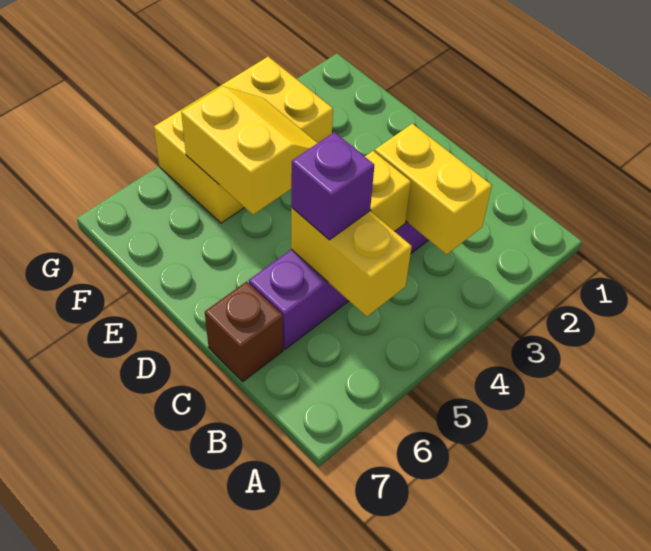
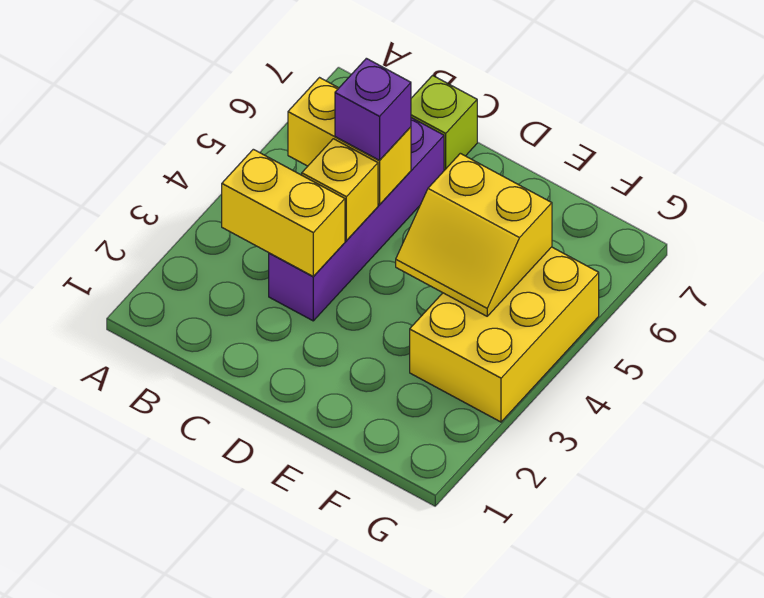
brown brick C7 level 1 -> lime brick C7 level 1

